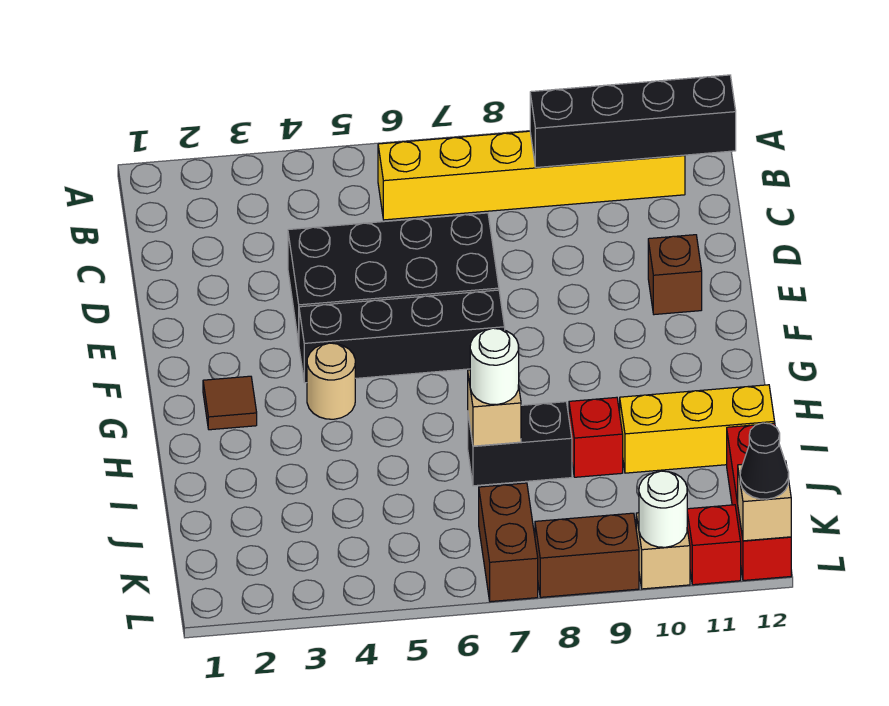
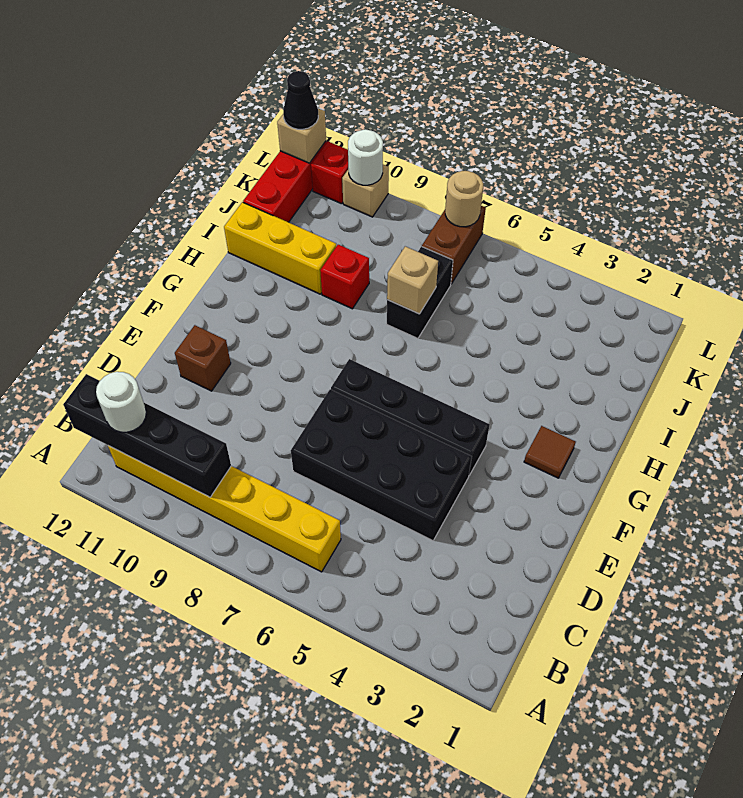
tan round brick G4 level 1 -> tan round brick L7 level 2
black brick I7:I8 level 1 -> black brick I7:J7 level 1
white round brick I7 level 3 -> white round brick B11 level 3
brown brick L8:L9 level 1 -> none

